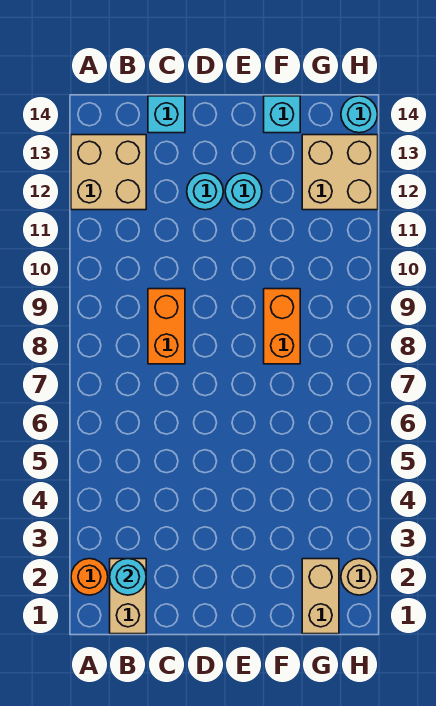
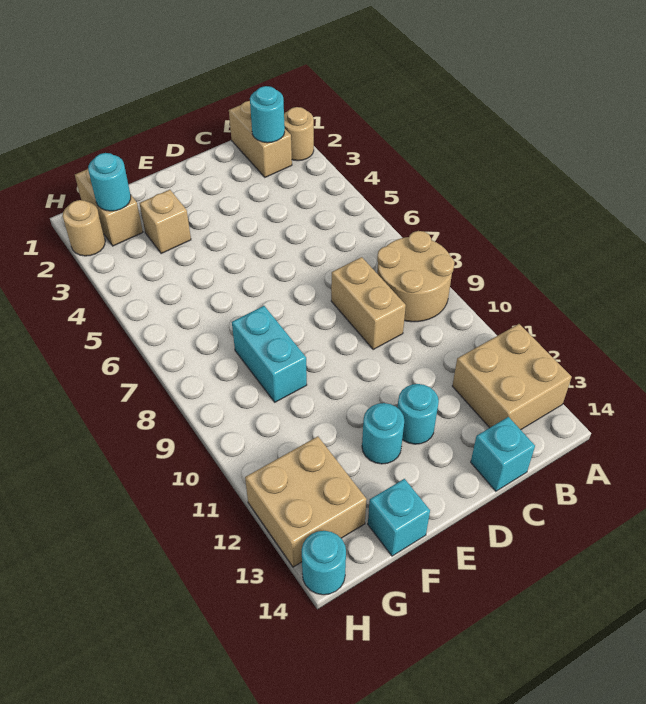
orange round brick A2 level 1 -> tan round brick A2 level 1
none -> tan round brick A8:B9 level 1
orange brick C8:C9 level 1 -> tan brick C8:C9 level 1
none -> tan brick F3 level 1
orange brick F8:F9 level 1 -> cyan brick F8:F9 level 1
none -> cyan round brick G2 level 2

